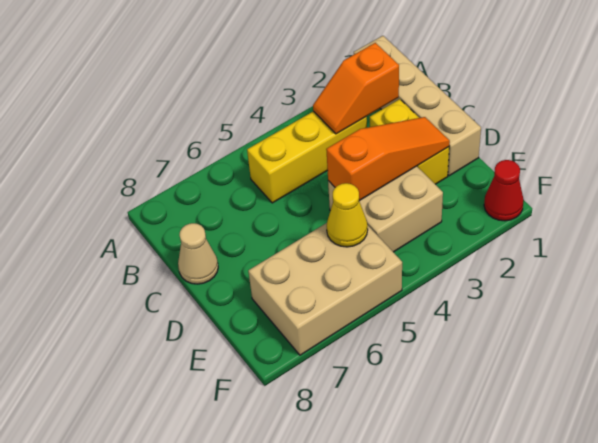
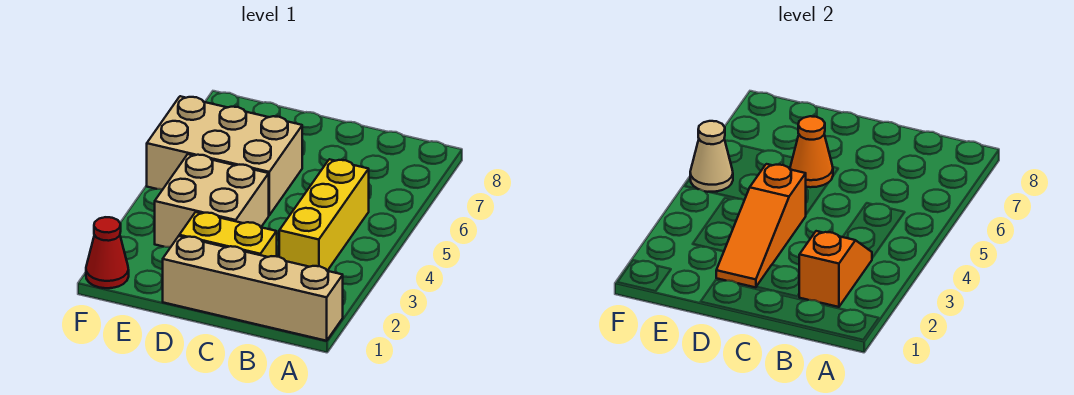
tan cone C8 level 1 -> tan cone F5 level 2
none -> orange cone D6 level 2
tan brick E5:F7 level 1 -> tan brick D5:F6 level 1
yellow cone E5 level 2 -> none

